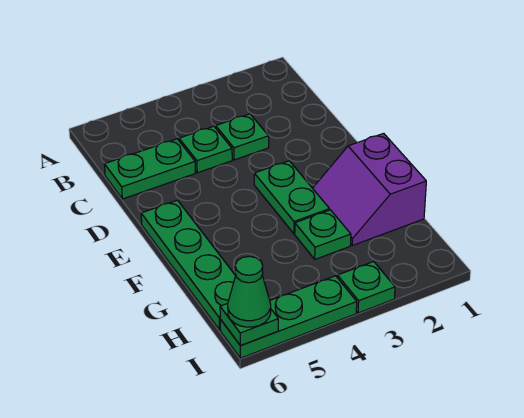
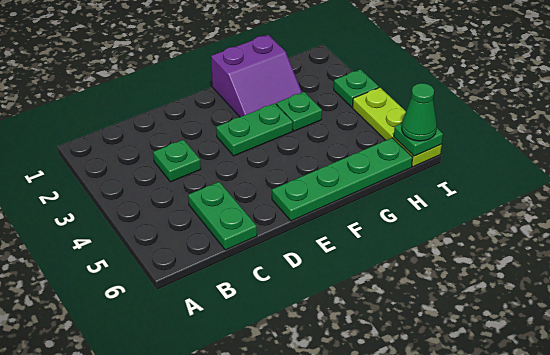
green plate C4 level 1 -> none
green plate I4:I6 level 1 -> lime plate I4:I6 level 1

